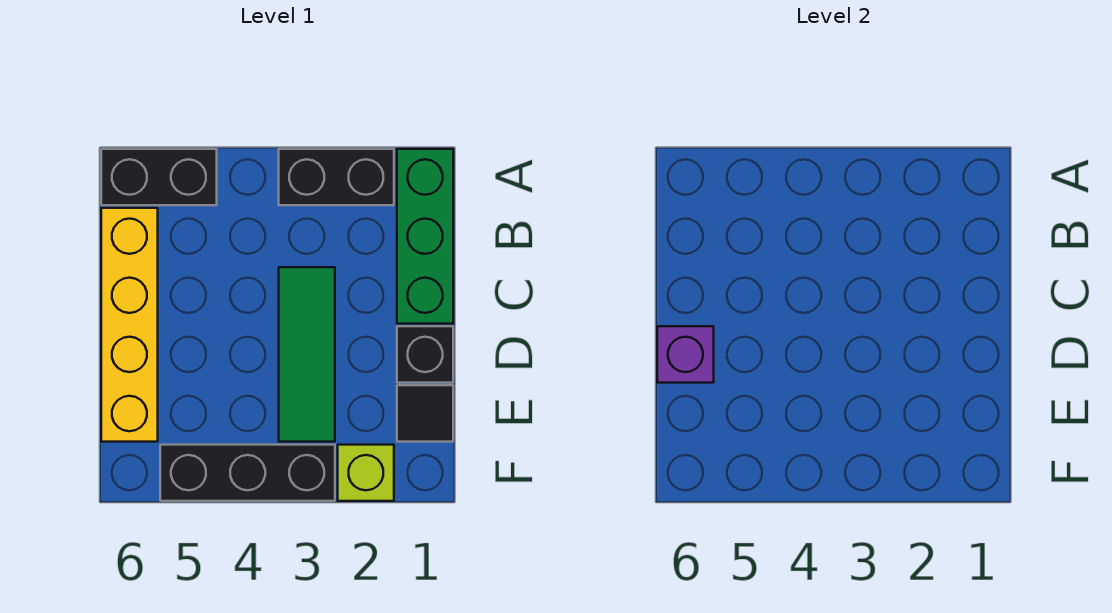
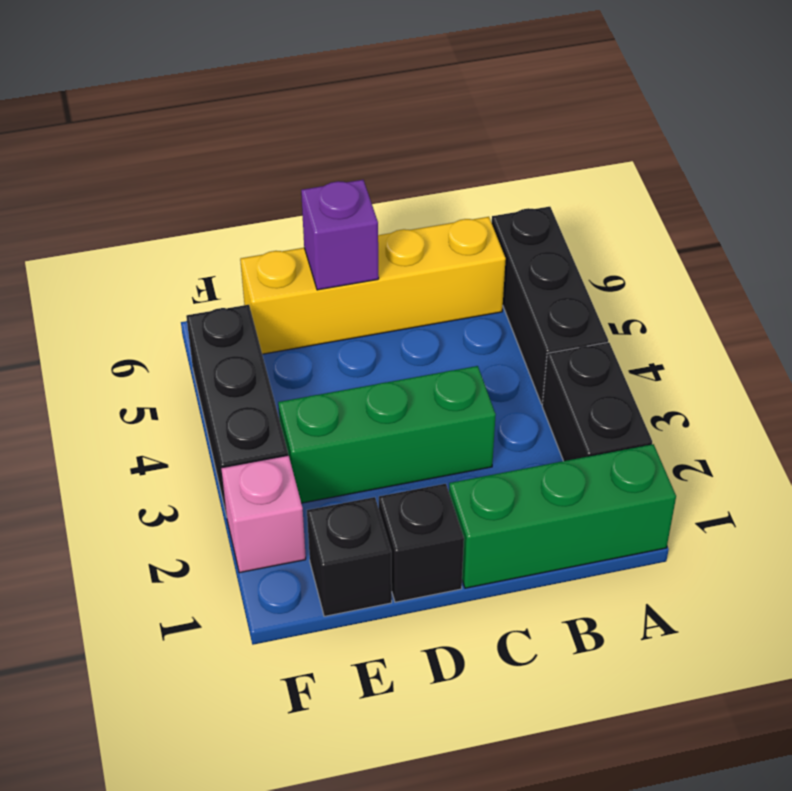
black brick A5:A6 level 1 -> black brick A4:A6 level 1
green tile C3:E3 level 1 -> green brick C3:E3 level 1
black tile E1 level 1 -> black brick E1 level 1
lime brick F2 level 1 -> pink brick F2 level 1

